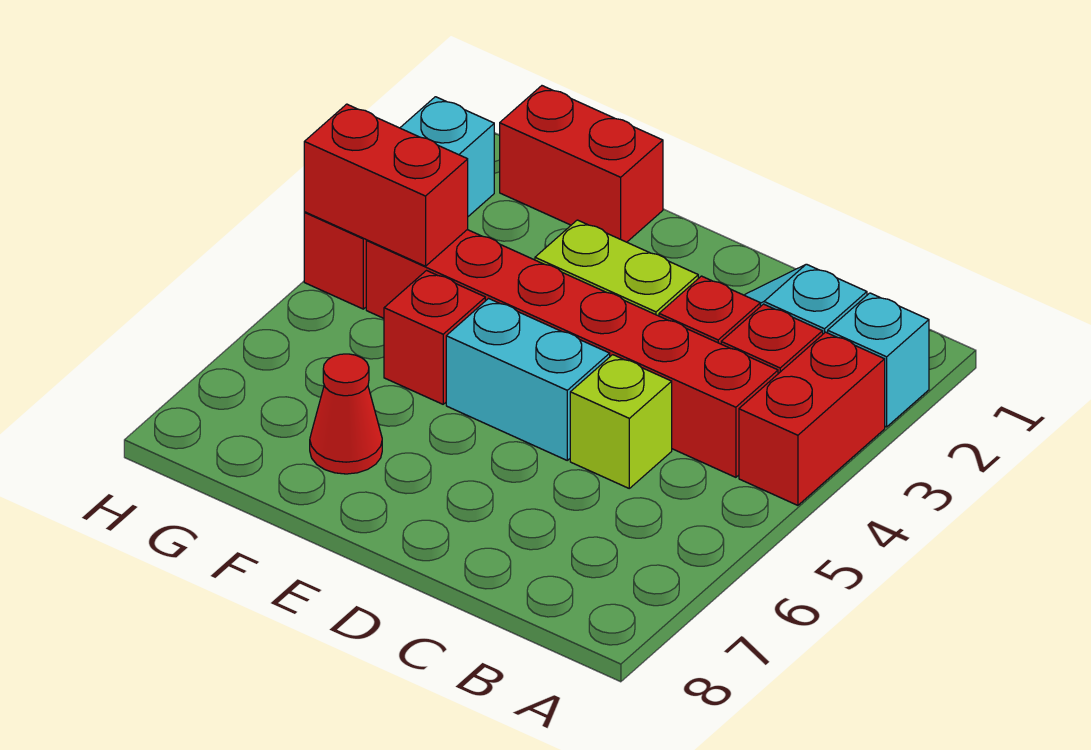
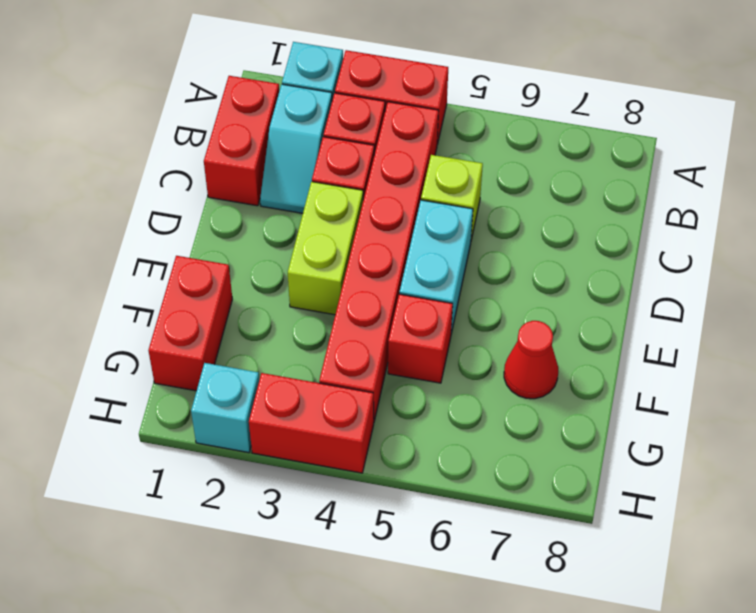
red brick G4:H4 level 2 -> red brick B1:C1 level 1

